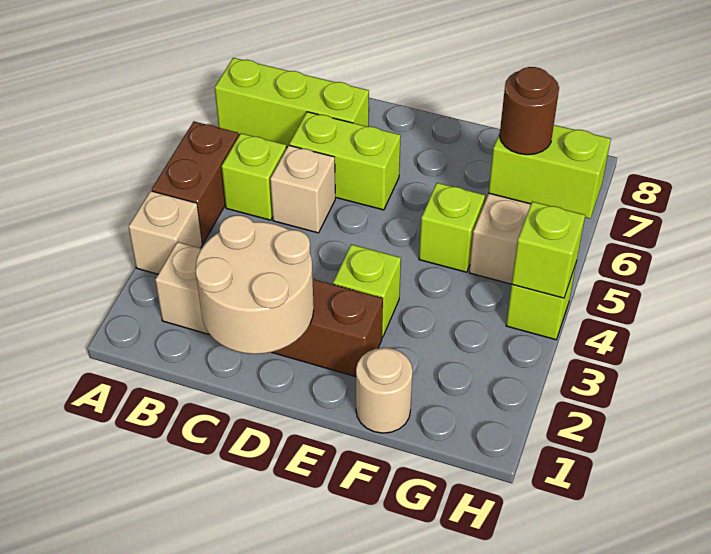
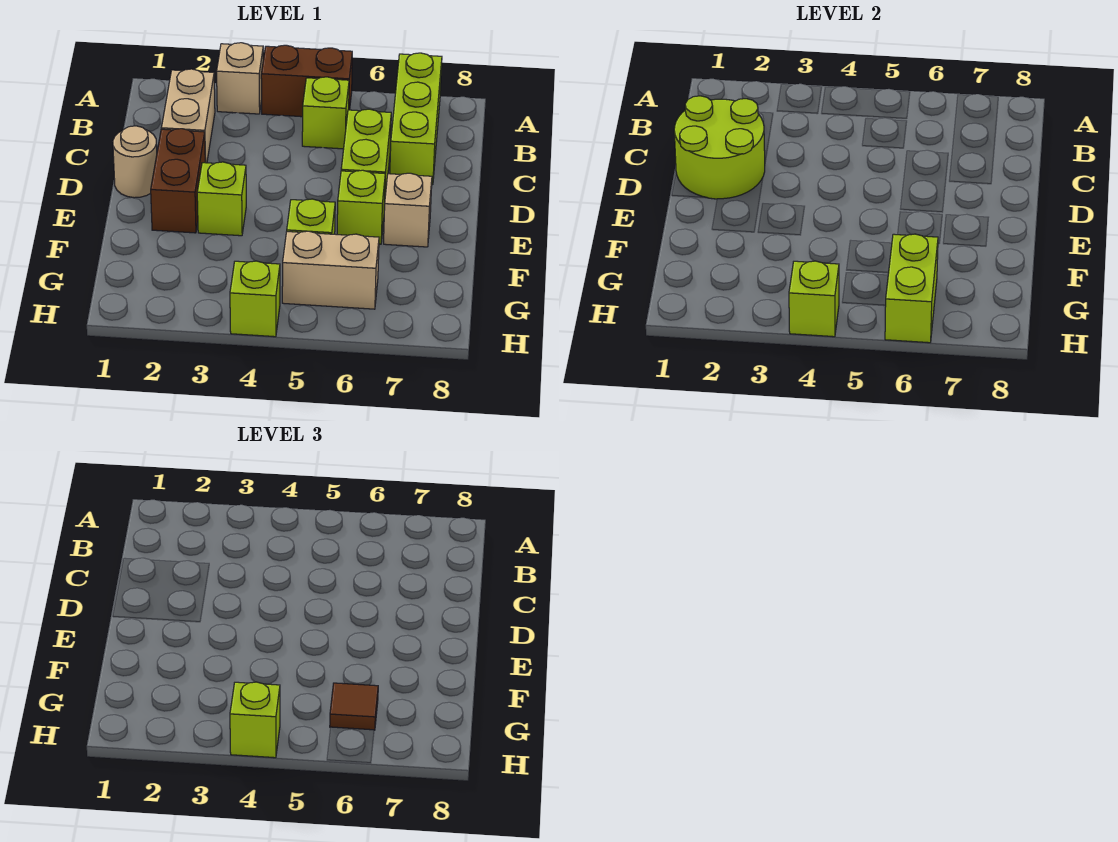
tan round brick C1:D2 level 2 -> lime round brick C1:D2 level 2
tan brick C5 level 1 -> tan brick E7 level 1
none -> lime brick E6 level 1
tan round brick F1 level 1 -> tan round brick D1 level 1
brown round brick G6 level 3 -> brown tile G6 level 3
none -> lime brick H4 level 3

